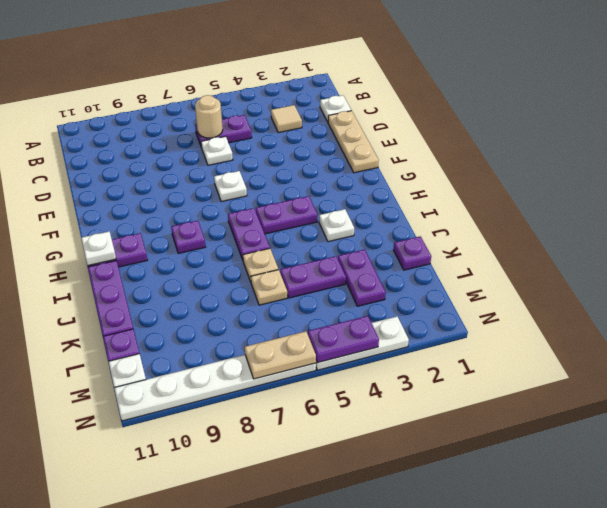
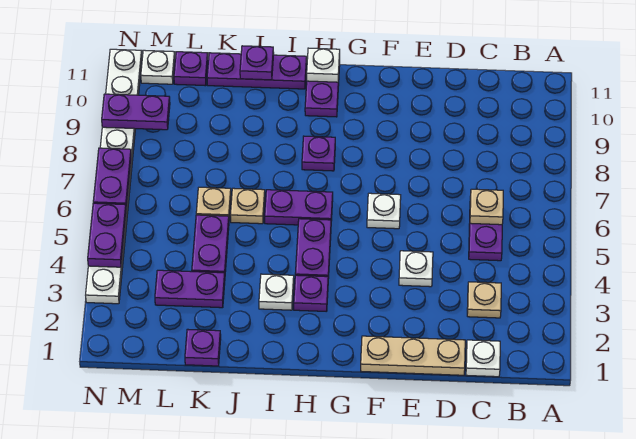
tan tile C3 level 1 -> tan plate C3 level 1
tan round brick C6 level 2 -> tan plate C6 level 2
white plate D6 level 1 -> white plate E4 level 1
none -> purple plate H3 level 1
none -> purple plate J11 level 2
none -> purple plate M9:N9 level 2
tan plate N6:N7 level 2 -> purple plate N6:N7 level 2

